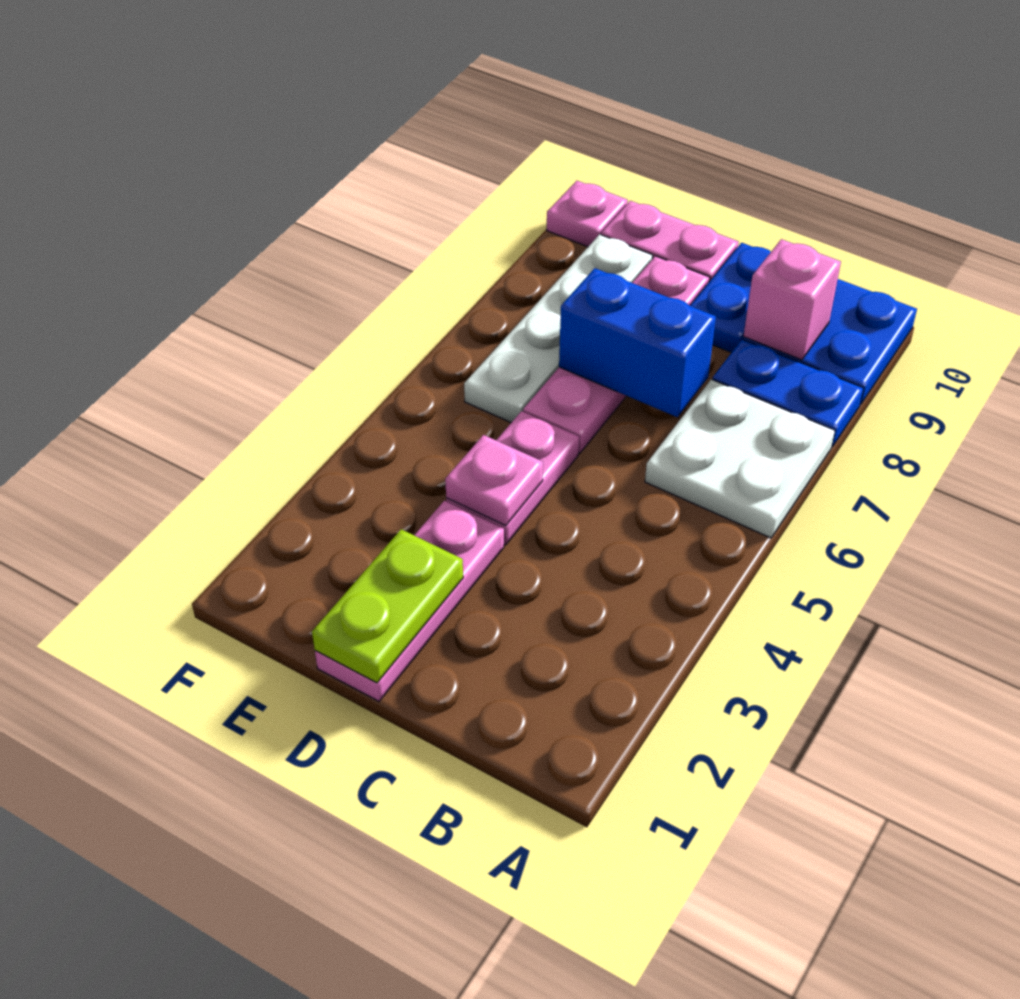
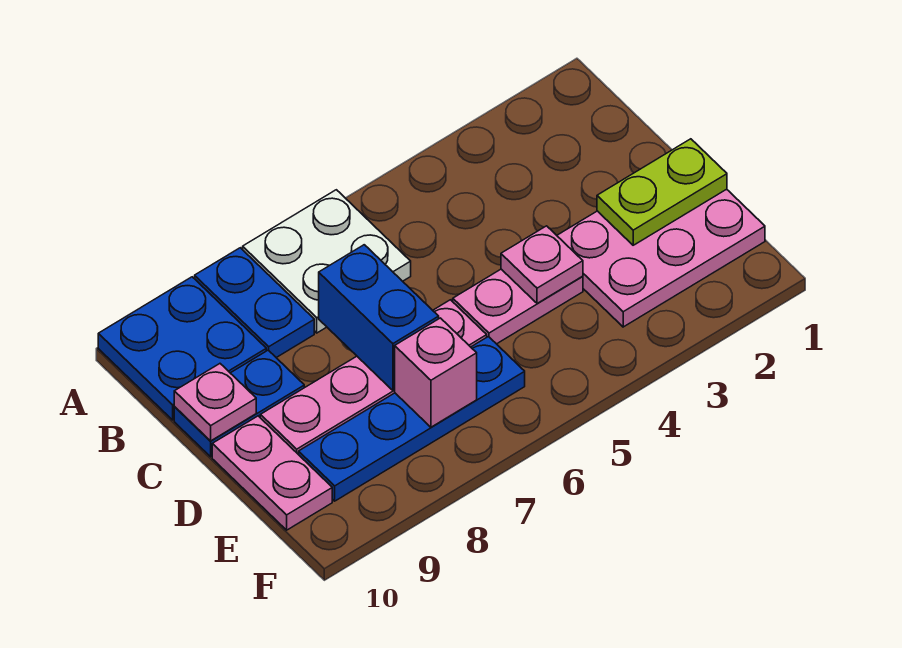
pink brick B9 level 2 -> pink brick E7 level 2
pink plate D1:D3 level 1 -> pink plate D1:E3 level 1
white plate E6:E9 level 1 -> blue plate E6:E9 level 1
pink plate F10 level 1 -> pink plate C10 level 2

